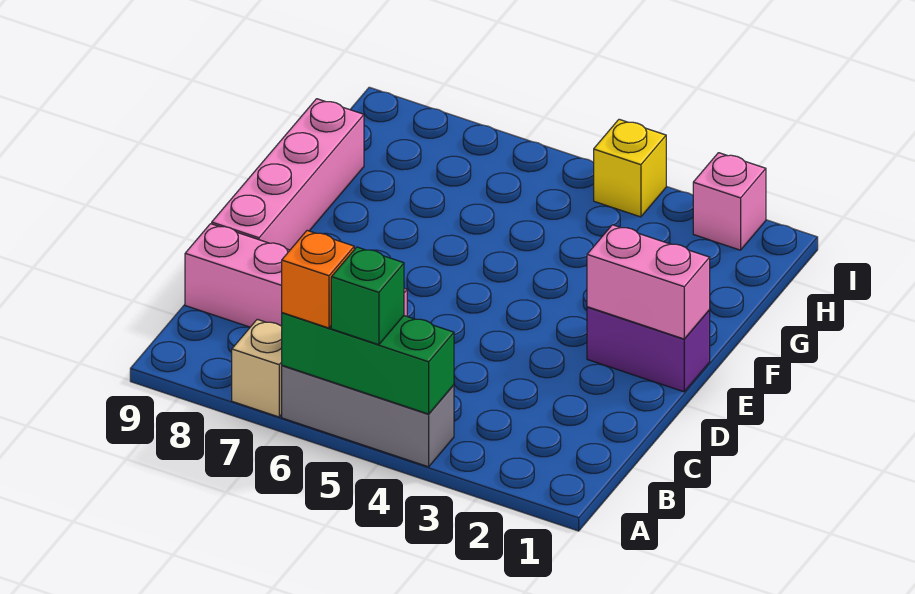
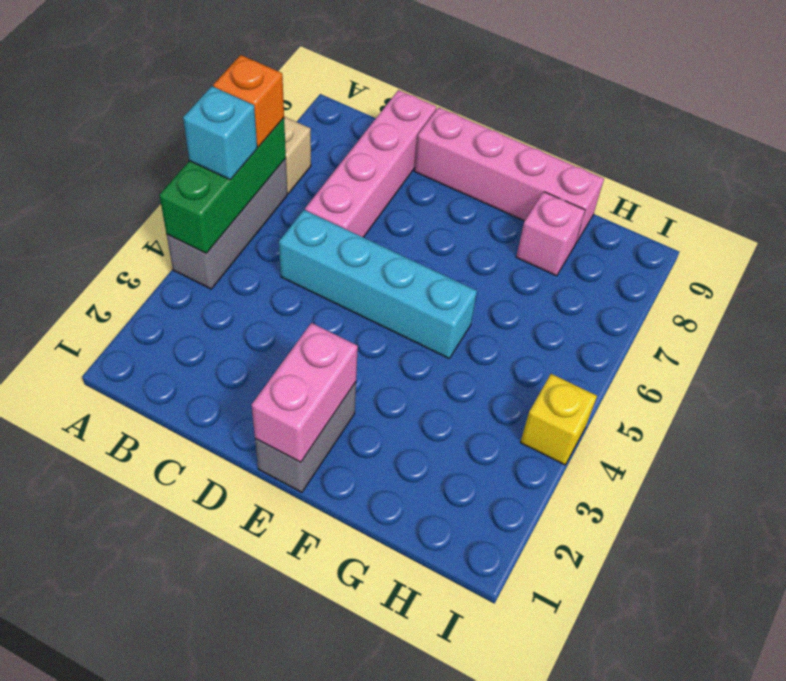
green brick A5 level 3 -> cyan brick A5 level 3
none -> cyan brick C5:F5 level 1
purple brick E1:E2 level 1 -> grey brick E1:E2 level 1
pink brick I2 level 1 -> pink brick G8 level 1

